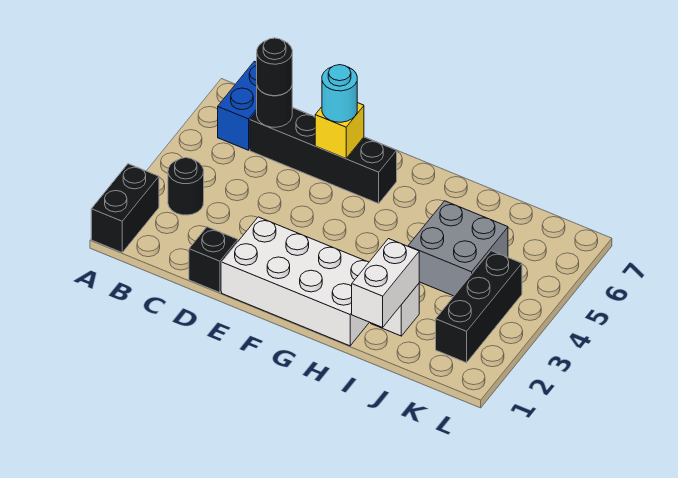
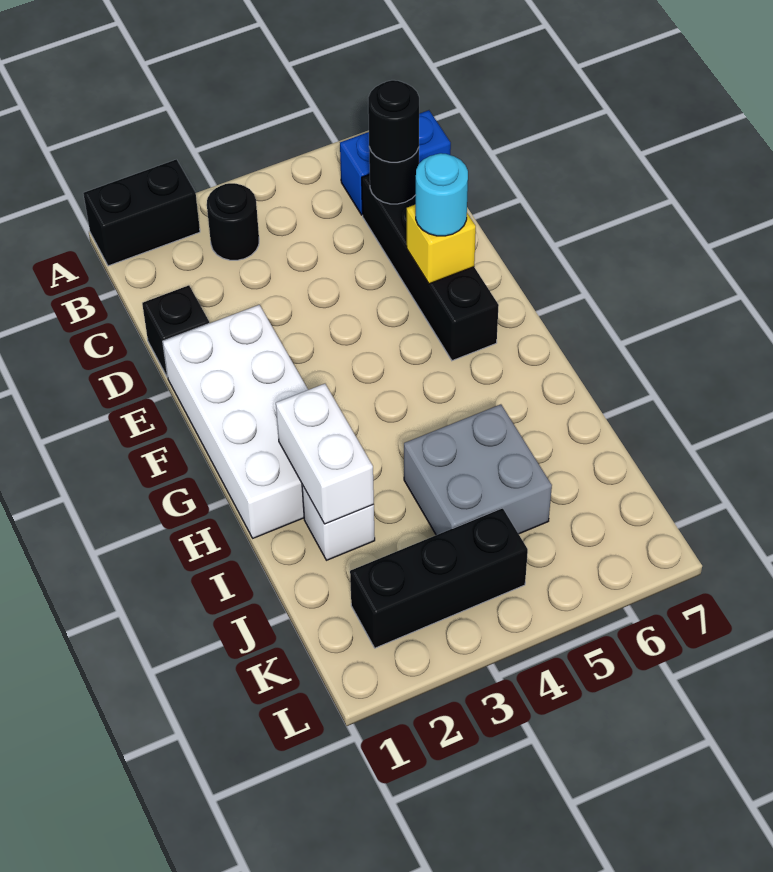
white brick I1:I2 level 2 -> white brick H2:I2 level 2

